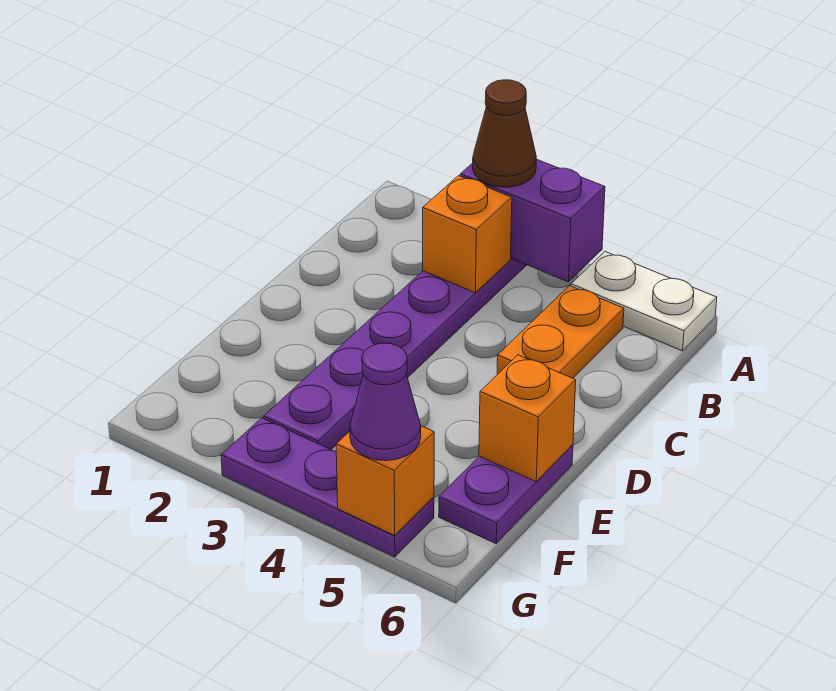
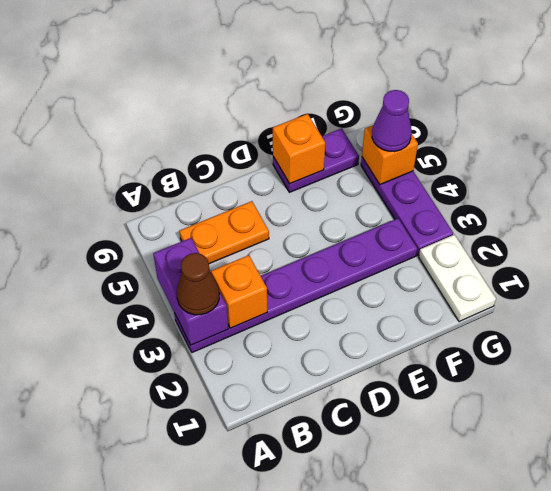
white plate A5:A6 level 1 -> white plate G1:G2 level 1

